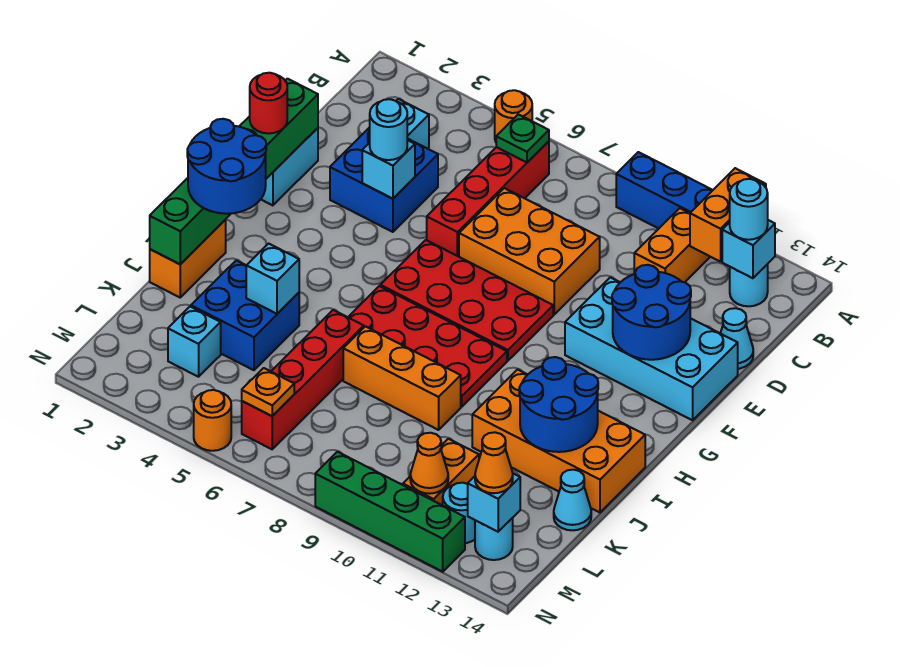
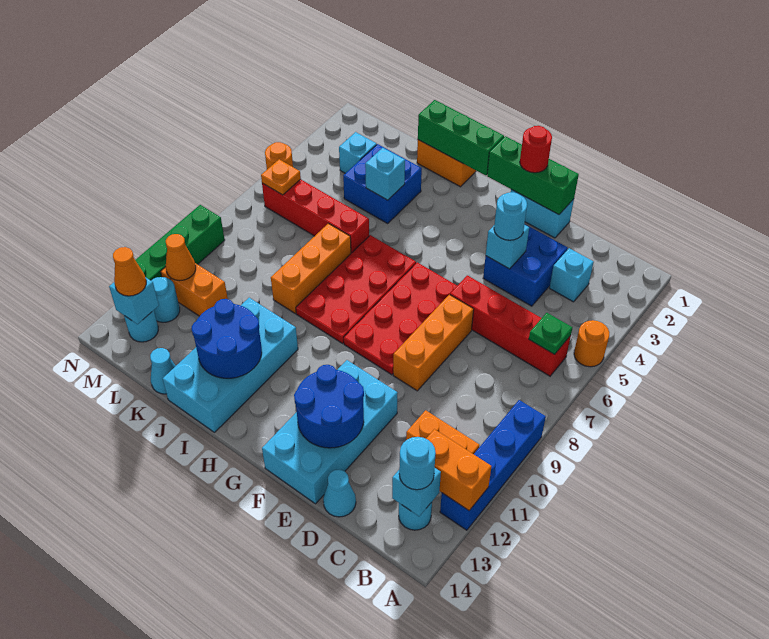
orange brick D7:E9 level 1 -> orange brick E7:E9 level 1
blue round brick H1:I2 level 3 -> none
orange brick I11:J14 level 1 -> cyan brick I11:J14 level 1

